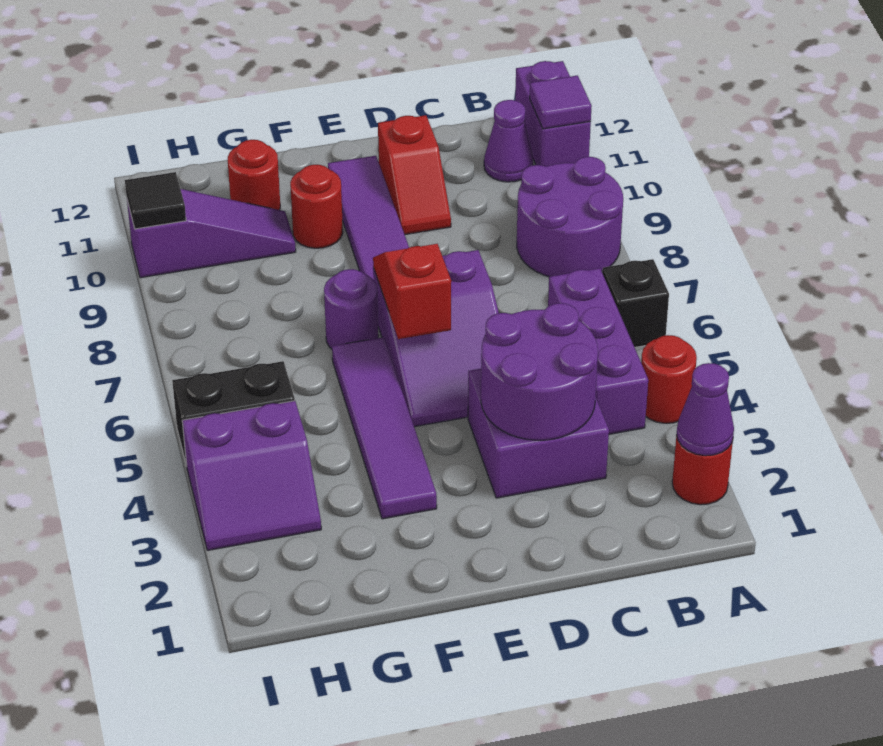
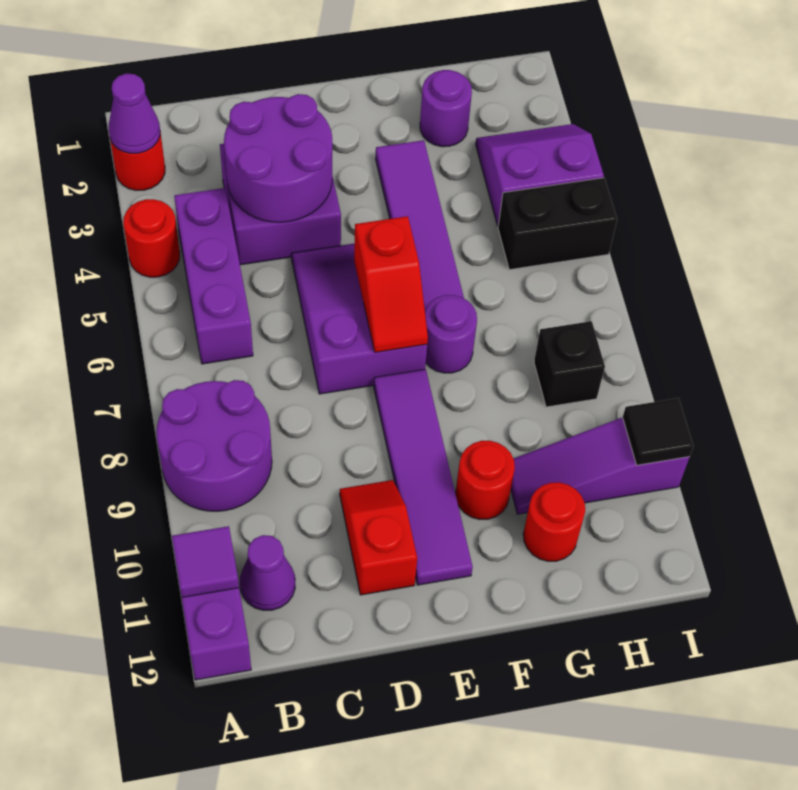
black brick A6 level 1 -> black brick H8 level 1
none -> purple round brick G2 level 1

